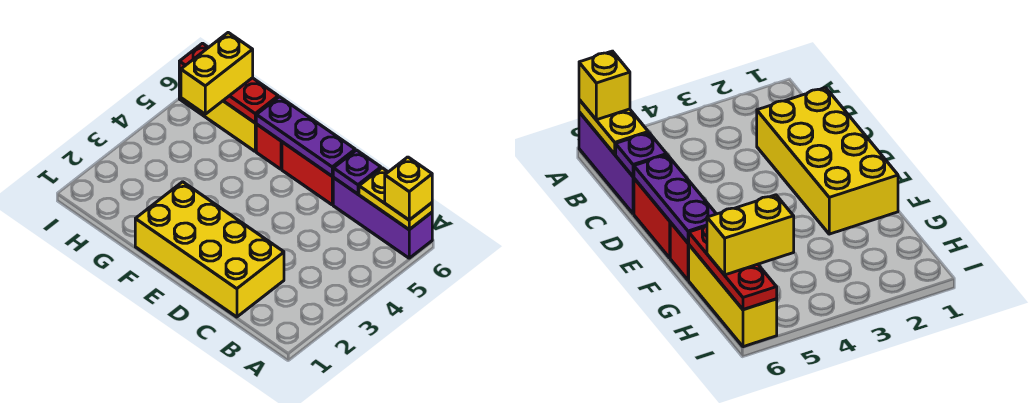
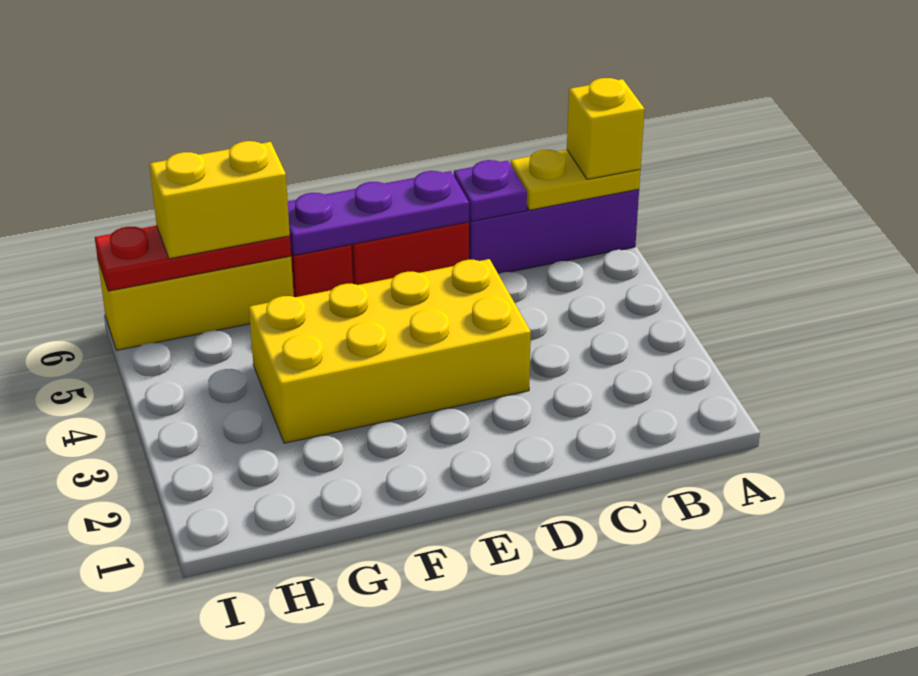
yellow brick C1:F2 level 1 -> yellow brick D3:G4 level 1
yellow brick H5:H6 level 3 -> yellow brick G6:H6 level 3

